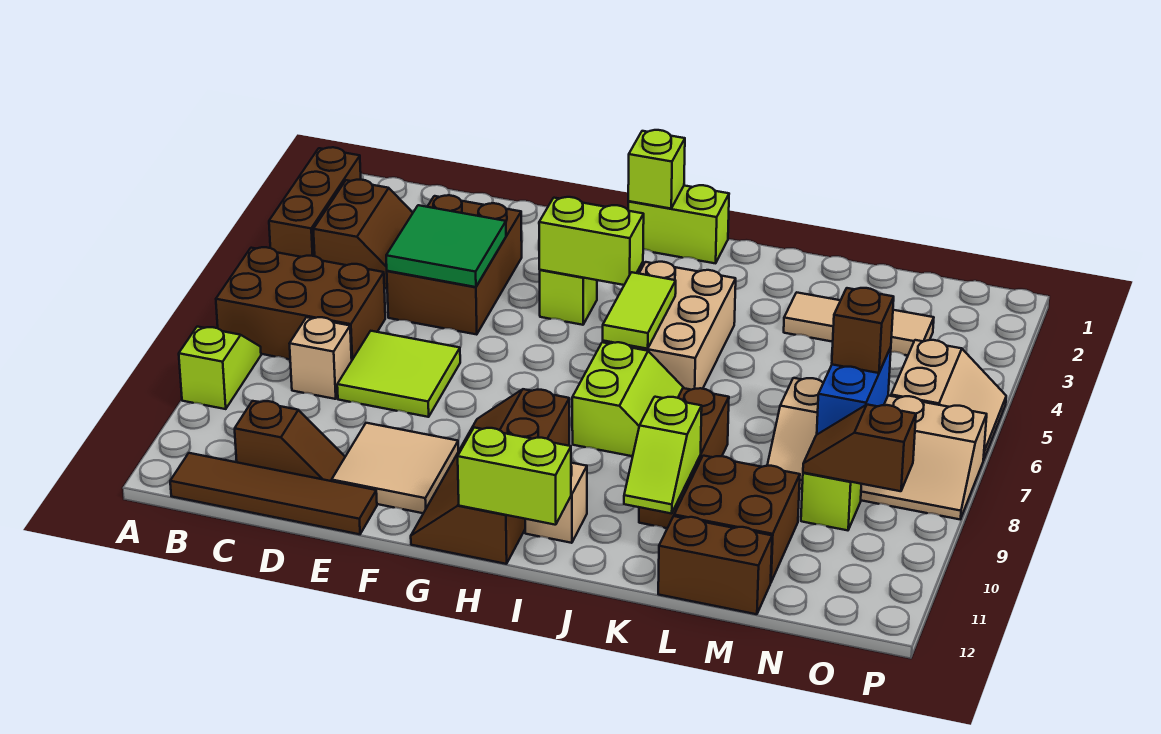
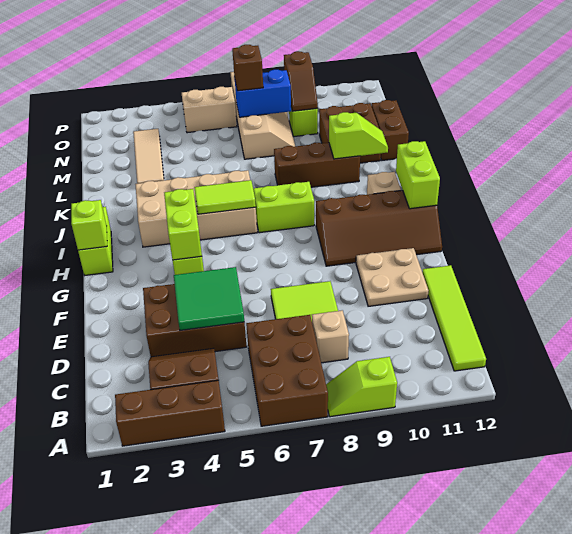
brown tile B12:E12 level 1 -> lime tile B12:E12 level 1
brown slope C11:D11 level 1 top C -> none
tan tile E10:F11 level 1 -> tan plate E10:F11 level 1
tan brick I4:J6 level 1 -> tan brick I3:J6 level 1

